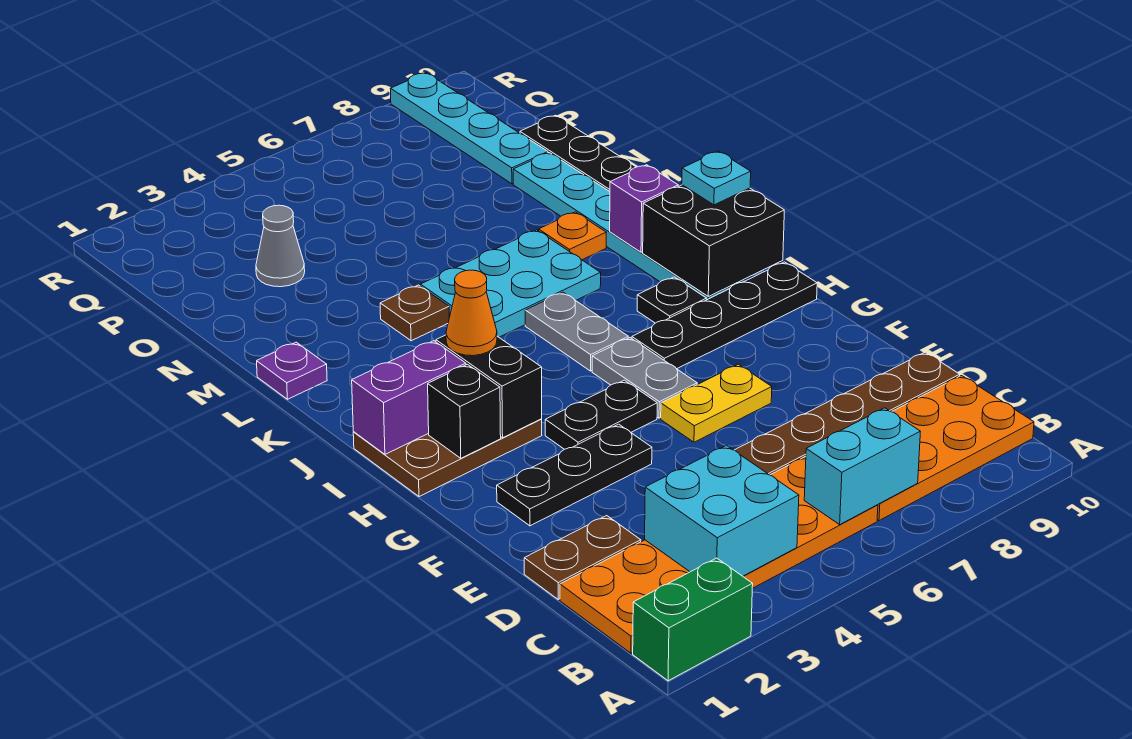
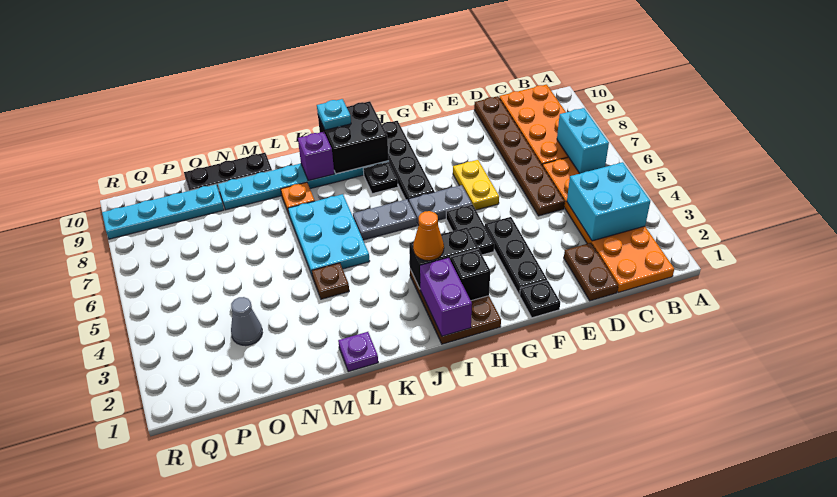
green brick A1:A2 level 1 -> none
none -> black plate F1 level 1

